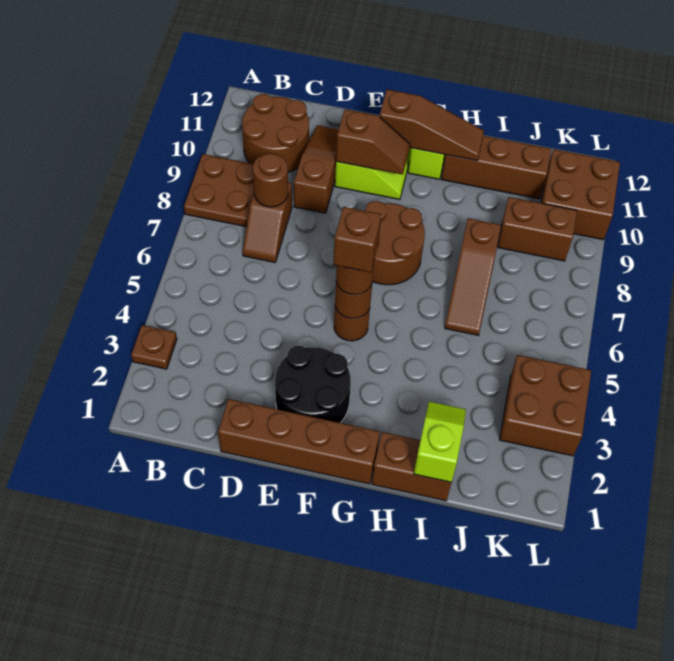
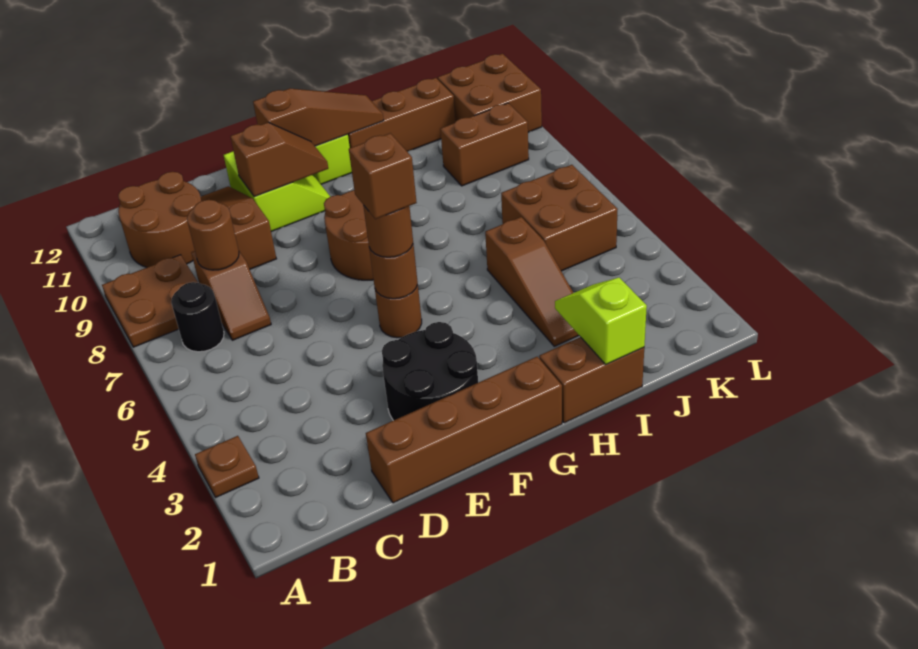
none -> black round brick B7 level 1
brown slope I6:I8 level 1 top 8 -> brown slope I3:I5 level 1 top 5
brown brick K3:L4 level 1 -> brown brick J5:K6 level 1

